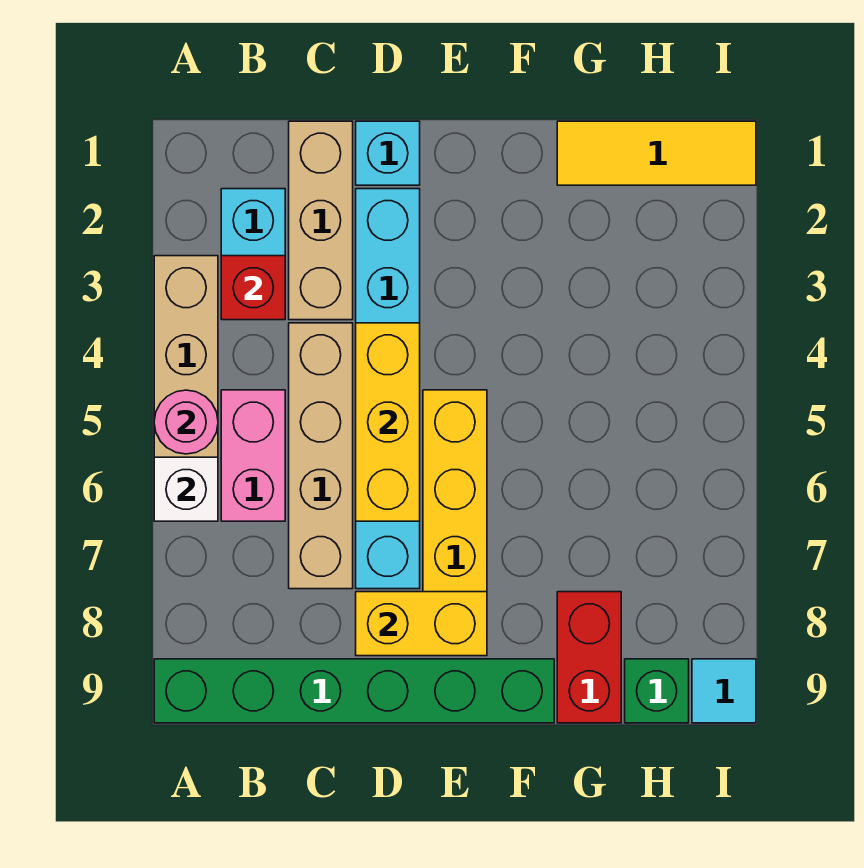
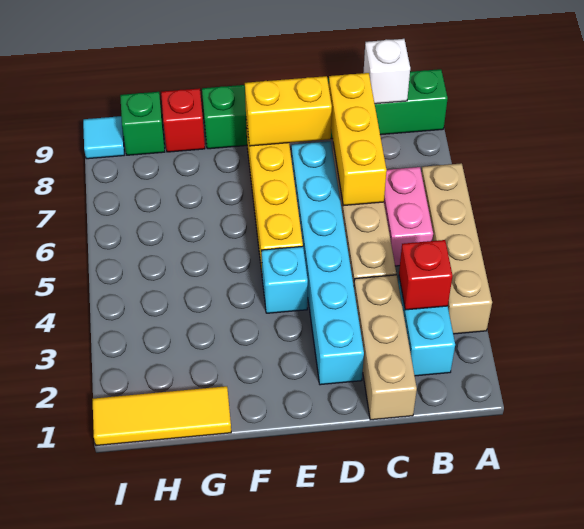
pink round brick A5 level 2 -> none
white brick A6 level 2 -> white brick B9 level 2
cyan brick D1 level 1 -> cyan brick E4 level 1
yellow brick D4:D6 level 2 -> yellow brick C6:C8 level 2
red brick G8:G9 level 1 -> red brick G9 level 1

